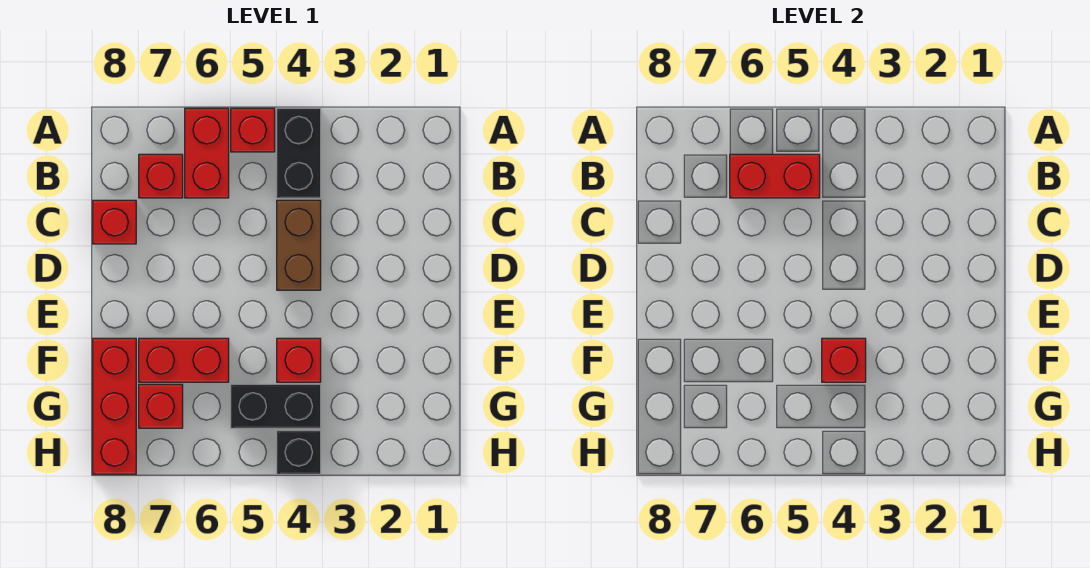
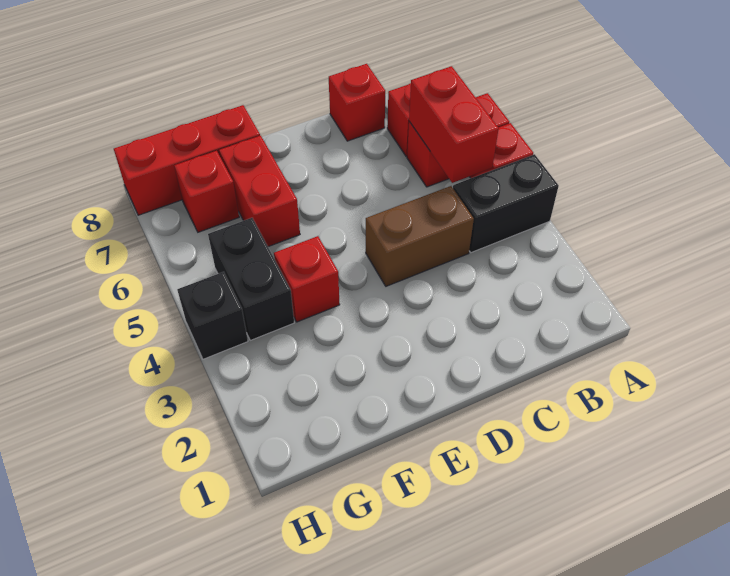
red brick F4 level 2 -> none

